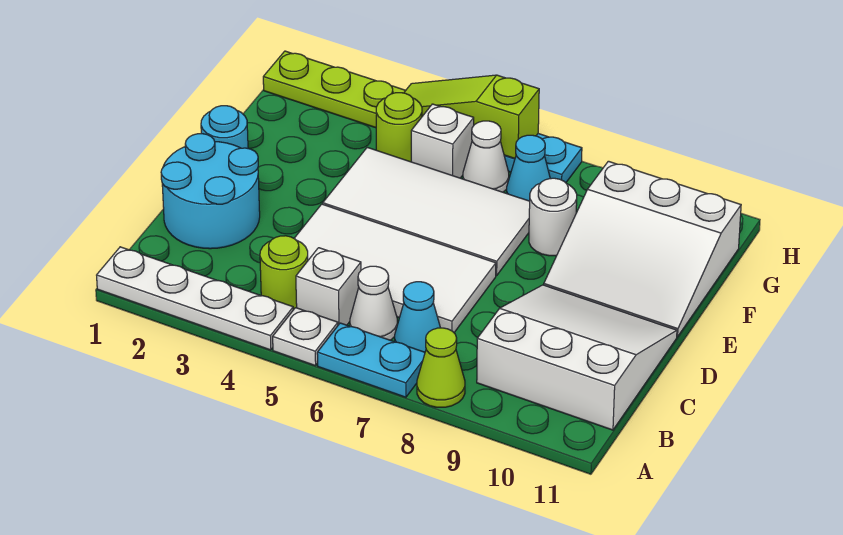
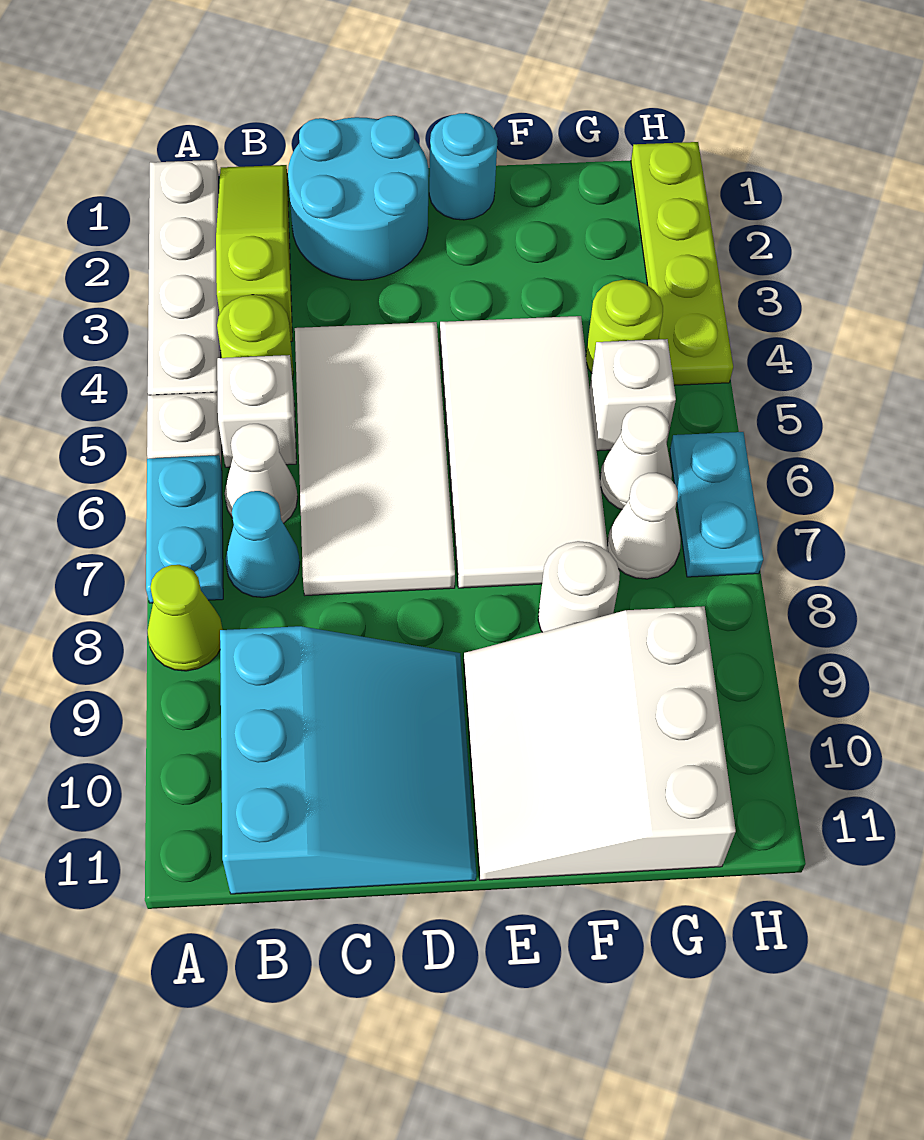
white slope B9:D11 level 1 top B -> cyan slope B9:D11 level 1 top B
cyan cone G7 level 1 -> white cone G7 level 1
lime slope H4:H6 level 2 top 6 -> lime slope B1:B3 level 1 top 3

